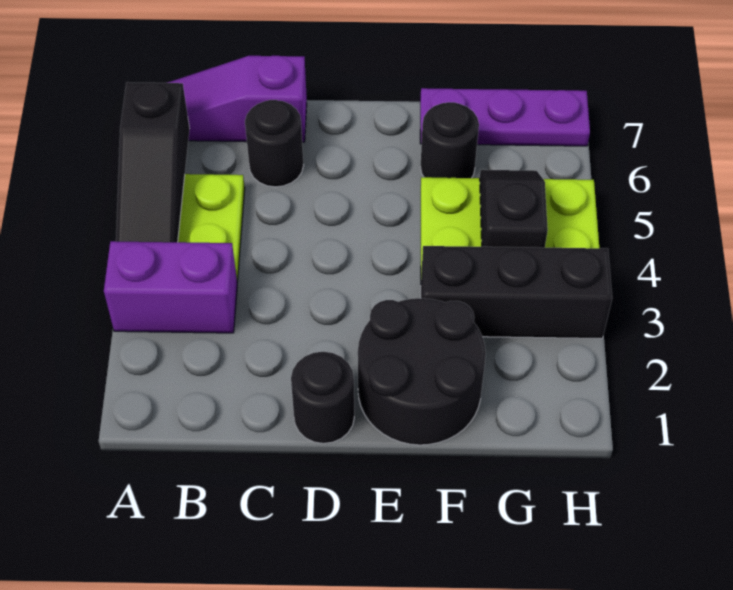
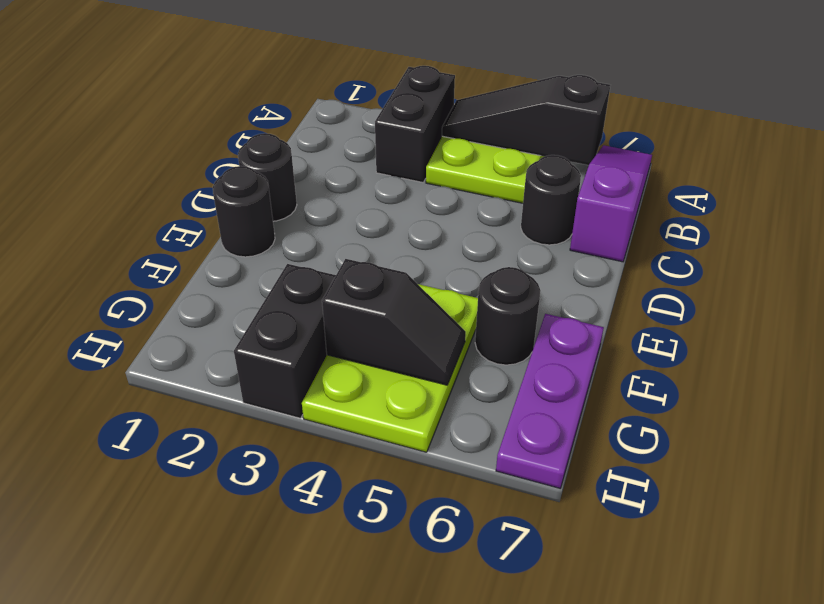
purple brick A3:B3 level 1 -> black brick A3:B3 level 1
black round brick E1:F2 level 1 -> black round brick E1 level 1
black brick F3:H3 level 1 -> black brick G3:H3 level 1

